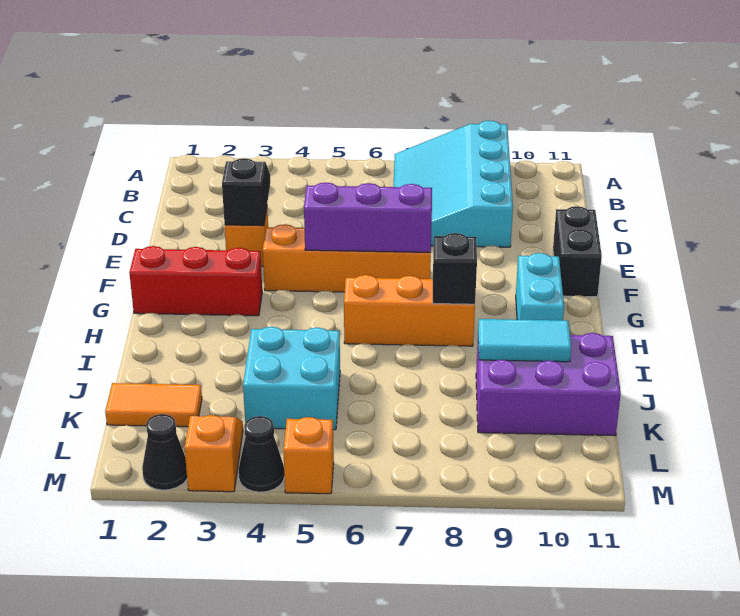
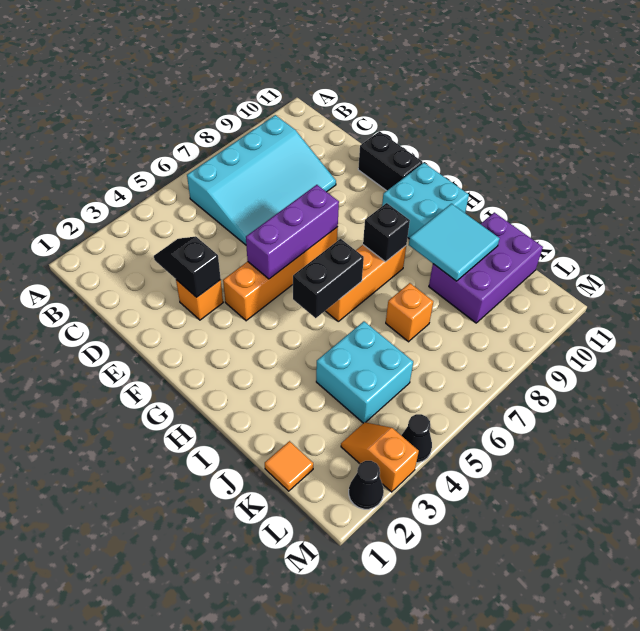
cyan slope A7:D9 level 1 top 9 -> cyan slope B6:D9 level 1 top B
red brick G1:G3 level 1 -> none
cyan brick G10:H10 level 1 -> cyan brick G10:H11 level 1
none -> black brick H5:H6 level 2
cyan tile J9:J10 level 2 -> cyan tile I9:J10 level 2
orange tile K1:K2 level 1 -> orange tile K1 level 1
orange brick M5 level 1 -> orange brick J7 level 1

